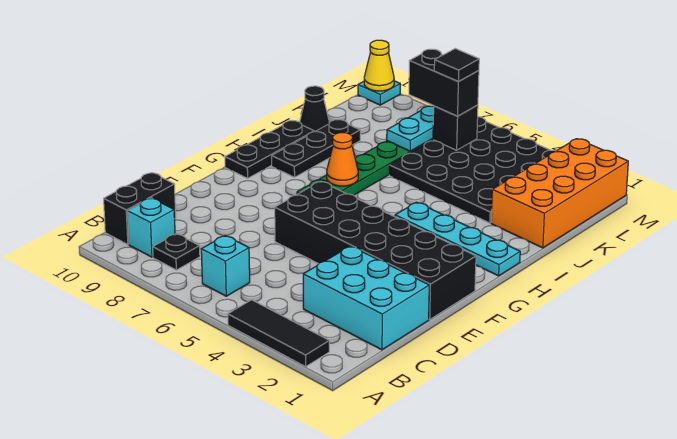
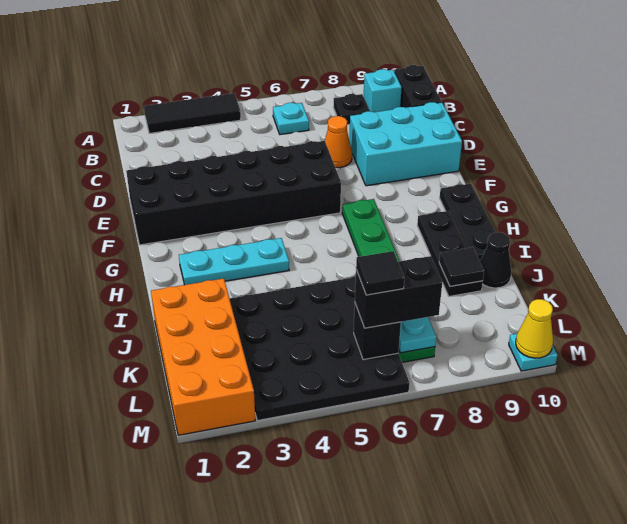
cyan brick B6 level 1 -> cyan plate B6 level 1
cyan brick C1:D3 level 1 -> cyan brick D8:E10 level 1
cyan plate H1:H4 level 1 -> cyan plate H2:H4 level 1
orange cone H7 level 2 -> orange cone D7 level 1
none -> black tile J9 level 2

